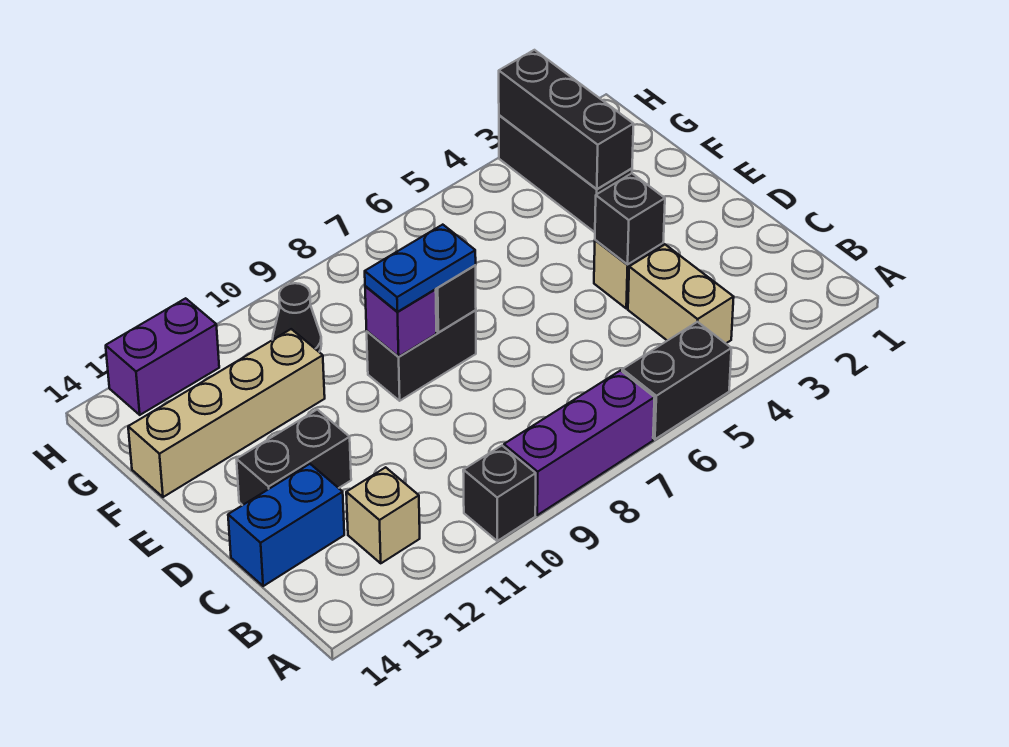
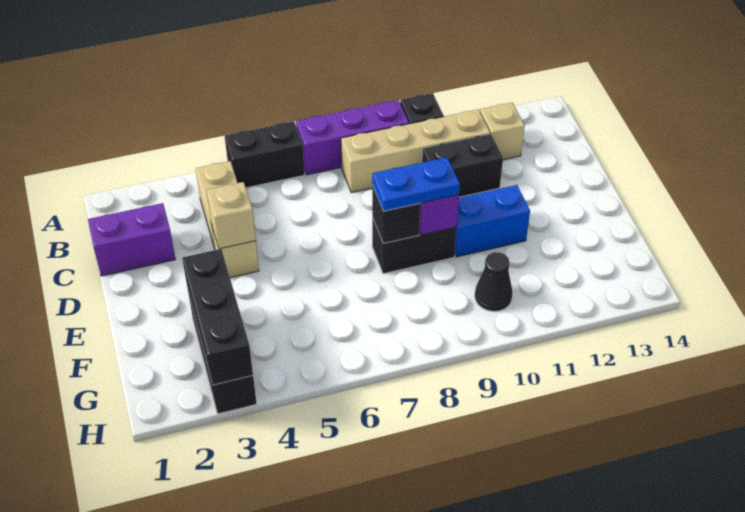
blue brick C13:C14 level 1 -> blue brick E10:E11 level 1
black brick D4 level 2 -> tan brick D4 level 2
black brick D12:D13 level 1 -> black brick C10:C11 level 1
tan brick F11:F14 level 1 -> tan brick B8:B11 level 1
purple brick H12:H13 level 1 -> purple brick C1:C2 level 1

